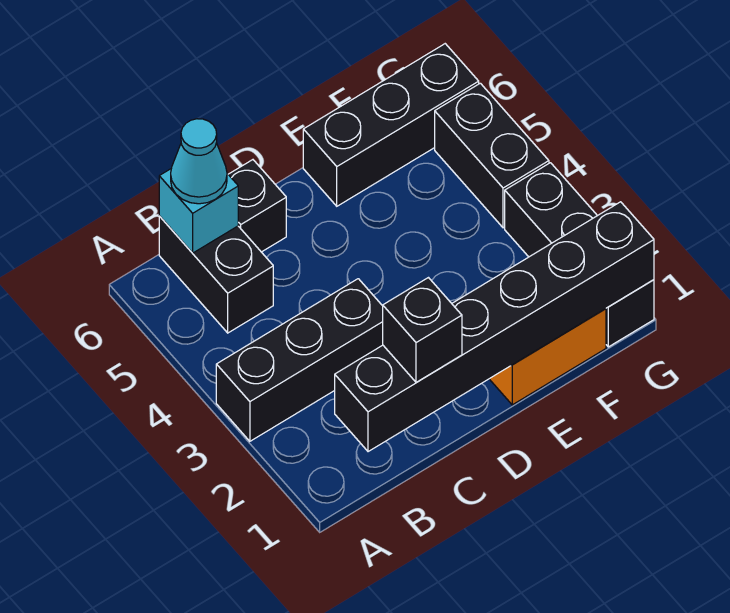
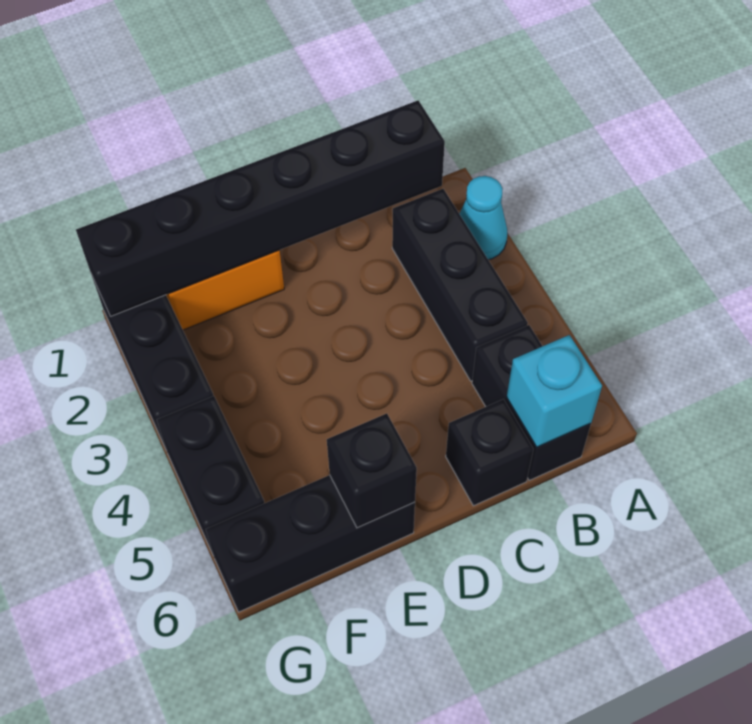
black brick A3:C3 level 1 -> black brick B2:B4 level 1
cyan cone B6 level 3 -> cyan cone A2 level 1
black brick C1 level 3 -> black brick E6 level 2

